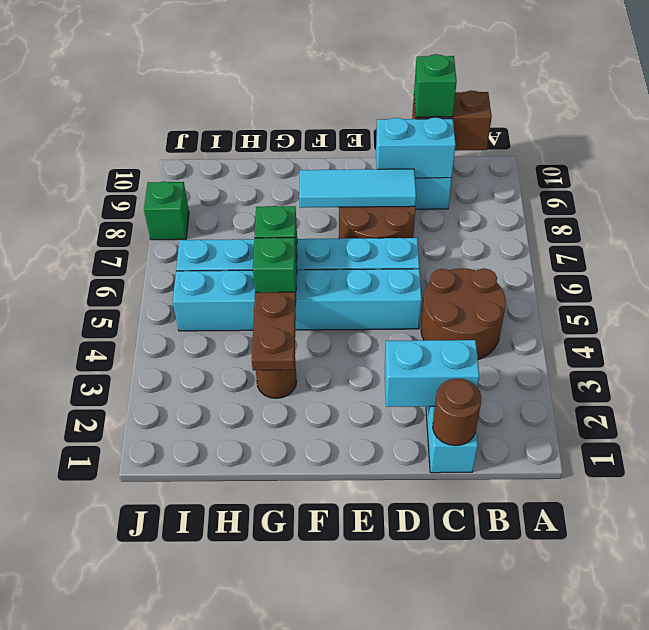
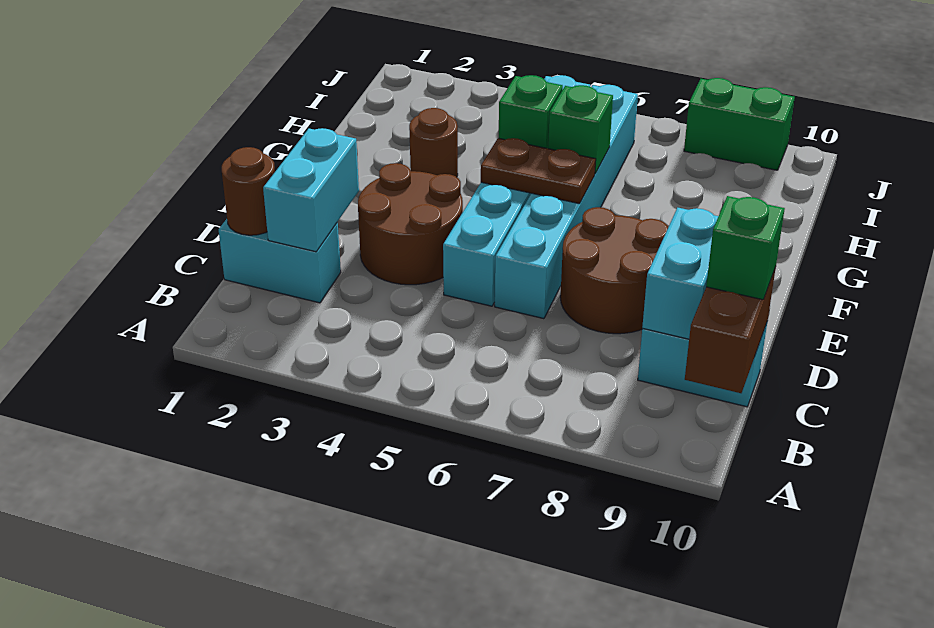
brown round brick B4:C5 level 1 -> brown round brick D3:E4 level 1
cyan tile D8:F8 level 2 -> none
brown plate G3:G4 level 2 -> brown plate F5:F6 level 2
green brick J8 level 1 -> green brick J8:J9 level 1

